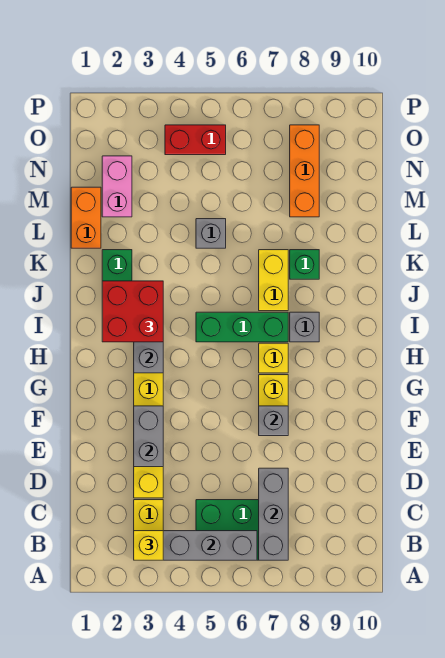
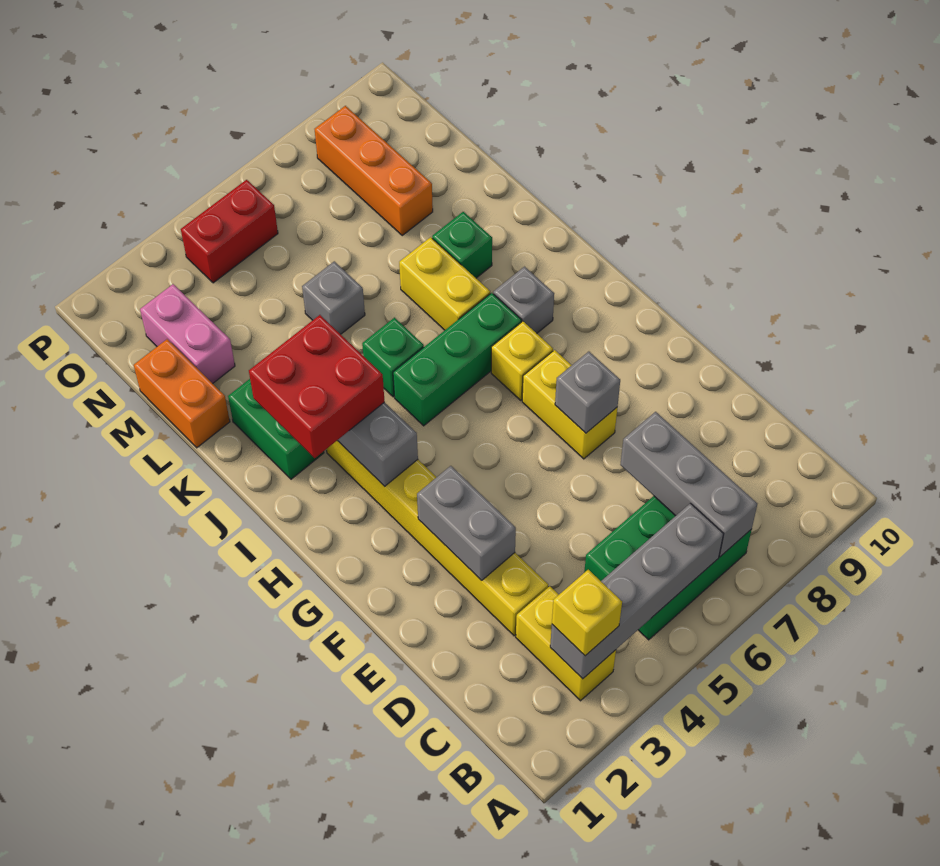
none -> green brick J5 level 1

